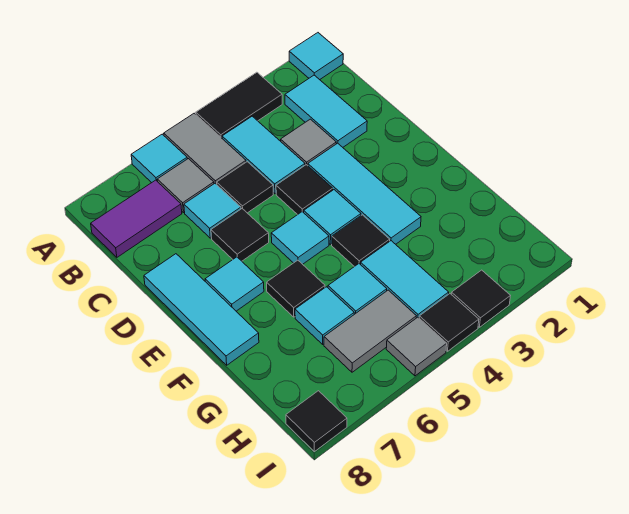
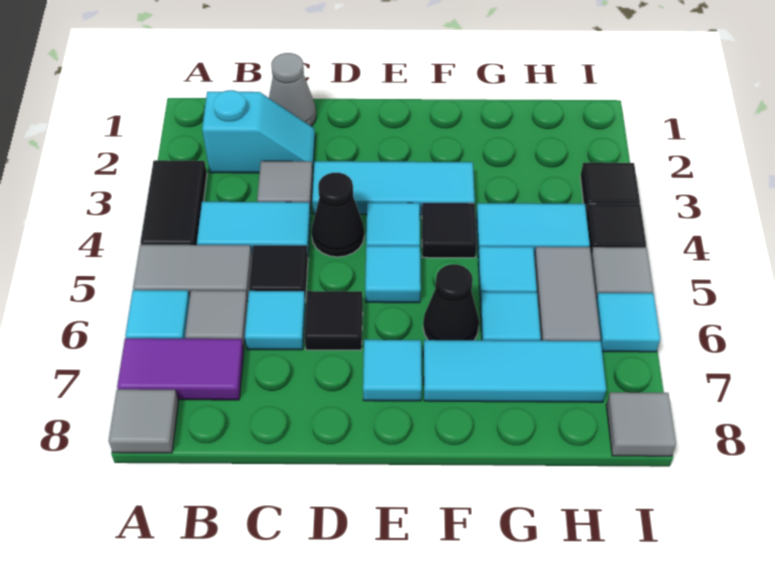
cyan tile A1 level 1 -> cyan tile I6 level 1
none -> grey tile A8 level 1
cyan tile B2:C2 level 1 -> cyan slope B2:C2 level 1 top B
purple tile B7:B8 level 1 -> purple tile A7:B7 level 1
none -> grey cone C1 level 1
black tile D4 level 1 -> black cone D4 level 1
cyan tile D8:F8 level 1 -> cyan tile F7:H7 level 1
black tile F6 level 1 -> black cone F6 level 1
black tile I8 level 1 -> grey tile I8 level 1

